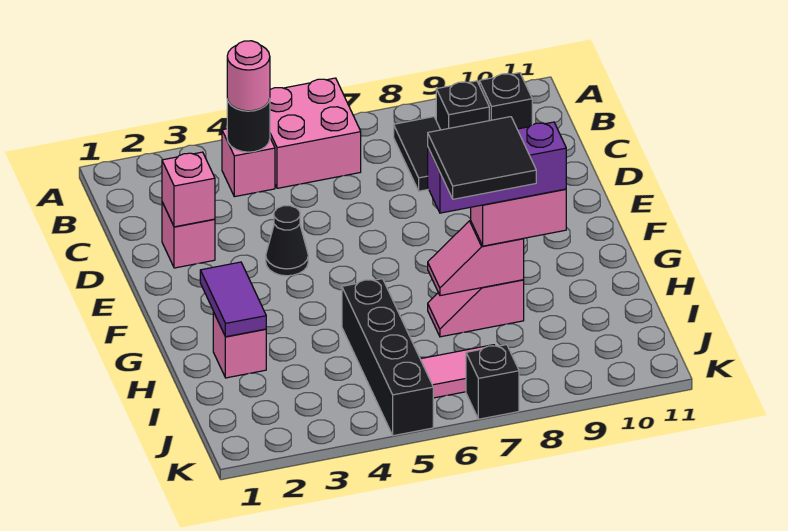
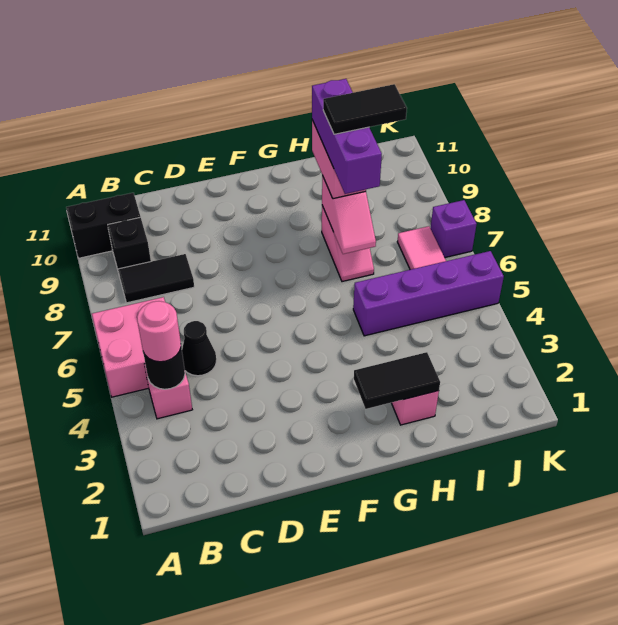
black brick B10 level 1 -> black brick A10:B10 level 1
pink brick D2 level 1 -> none
pink brick D2 level 2 -> none
black cone E4 level 1 -> black cone C5 level 1
purple tile G2:H2 level 2 -> black tile G2:H2 level 2
black brick H5:K5 level 1 -> purple brick H5:K5 level 1
black tile H7:I8 level 5 -> black tile H8:I8 level 5
black brick K7 level 1 -> purple brick K7 level 1

